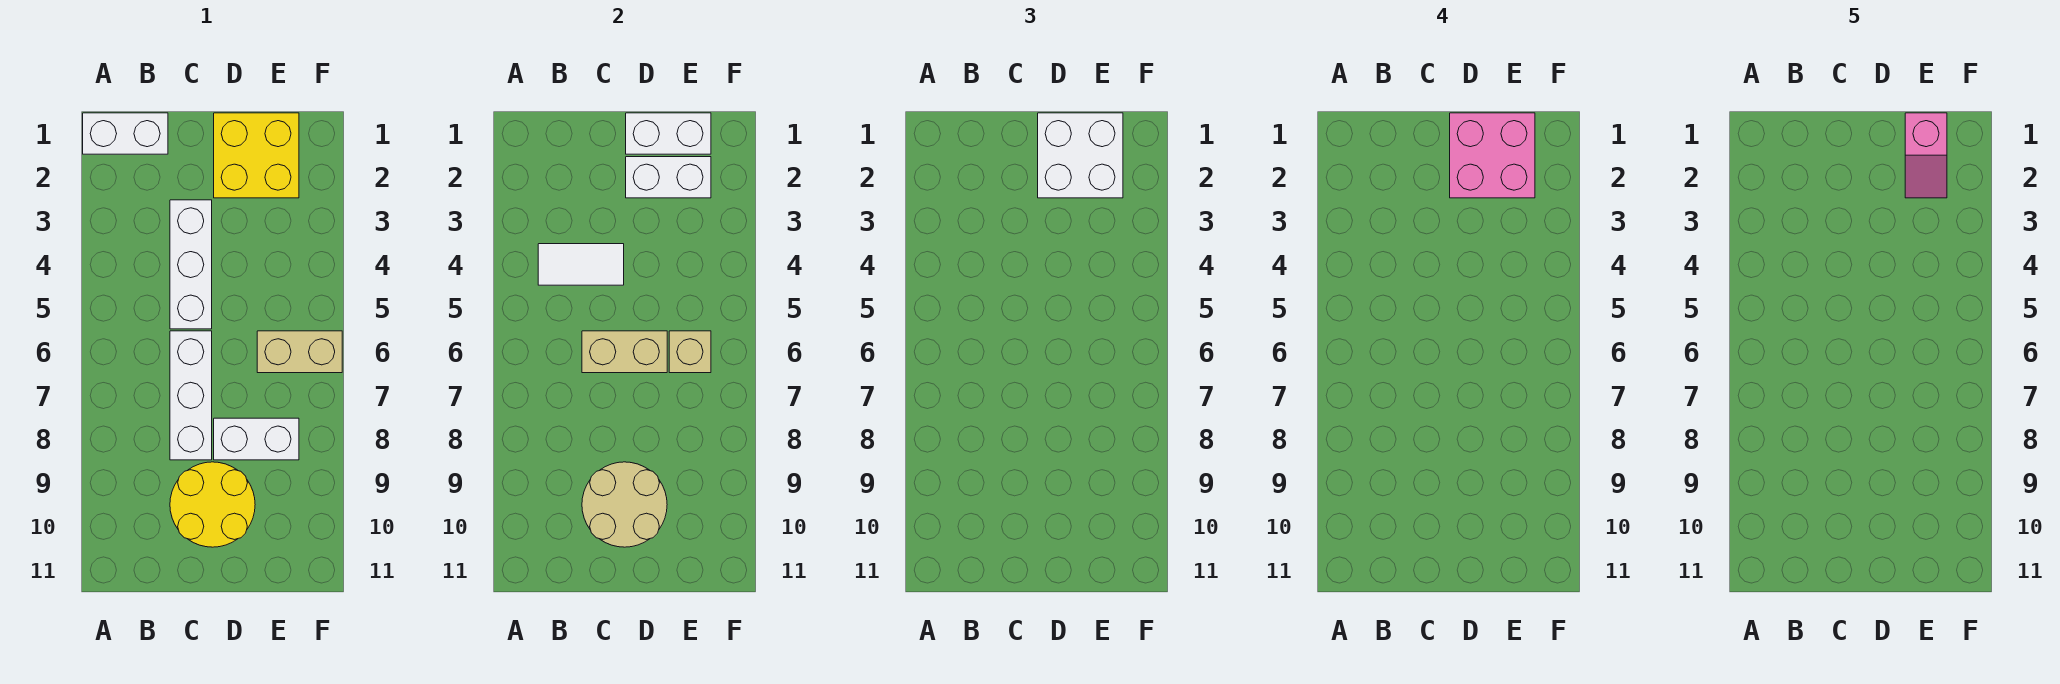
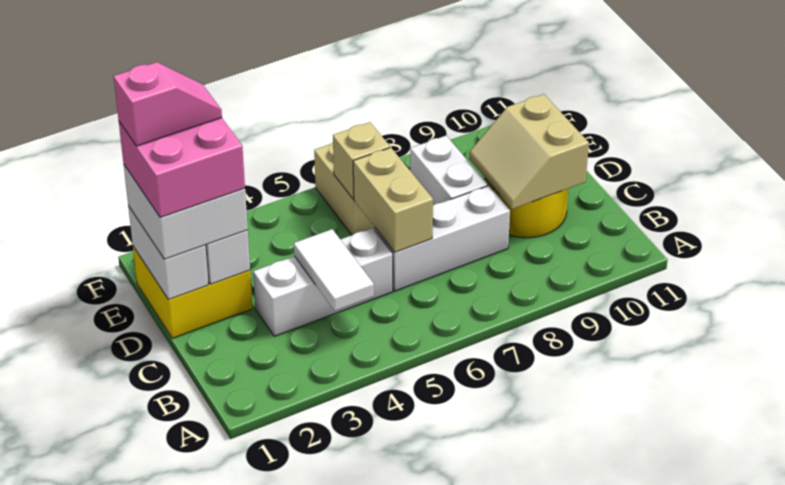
white brick A1:B1 level 1 -> none
tan round brick C9:D10 level 2 -> tan slope C9:D10 level 2 top 10

